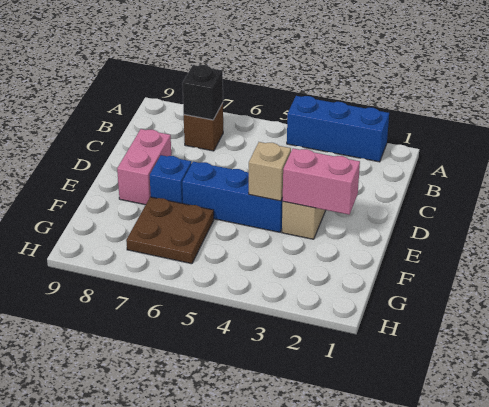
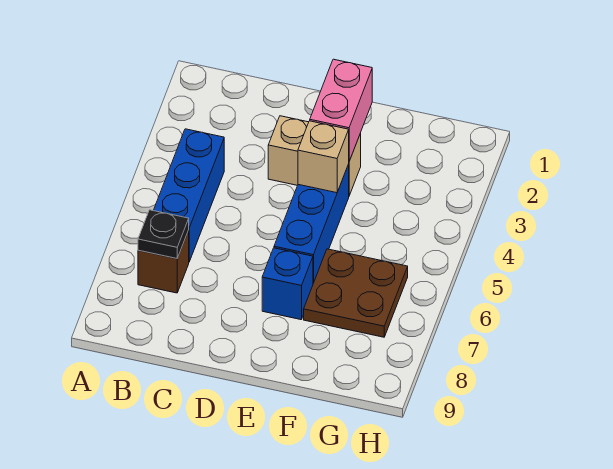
blue brick A2:A4 level 1 -> blue brick B4:B6 level 1
black brick B7 level 2 -> black plate B7 level 2
pink brick D8:E8 level 1 -> none

